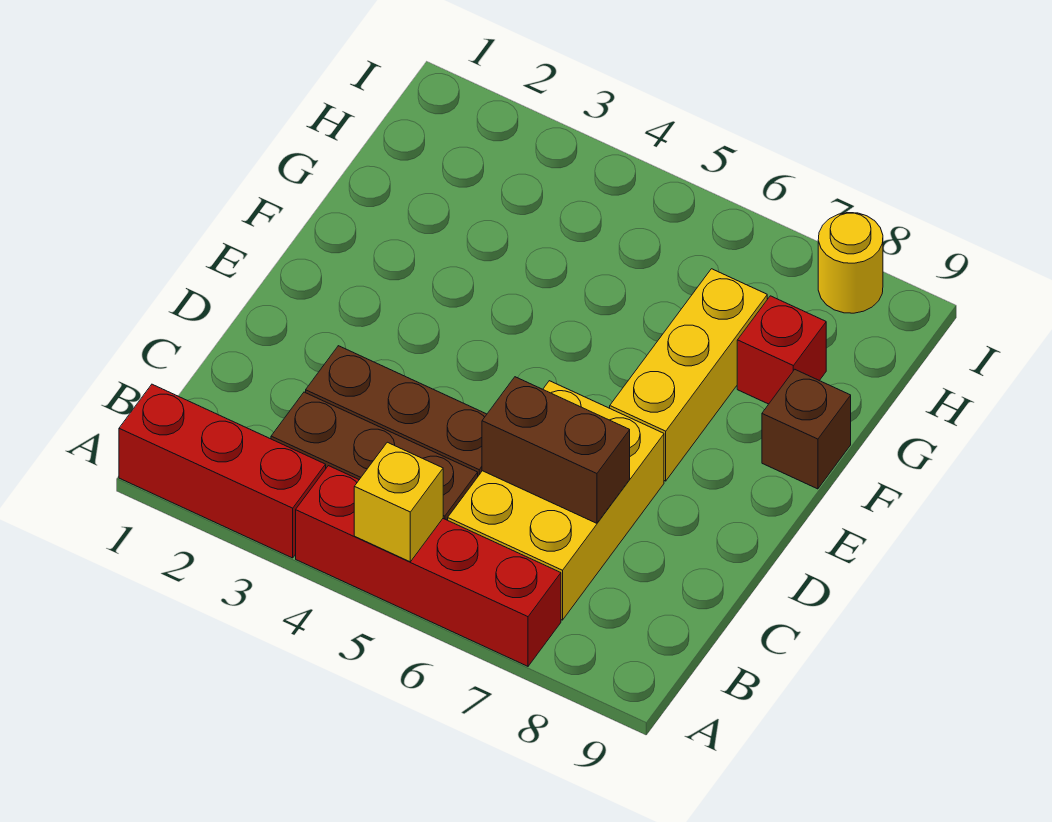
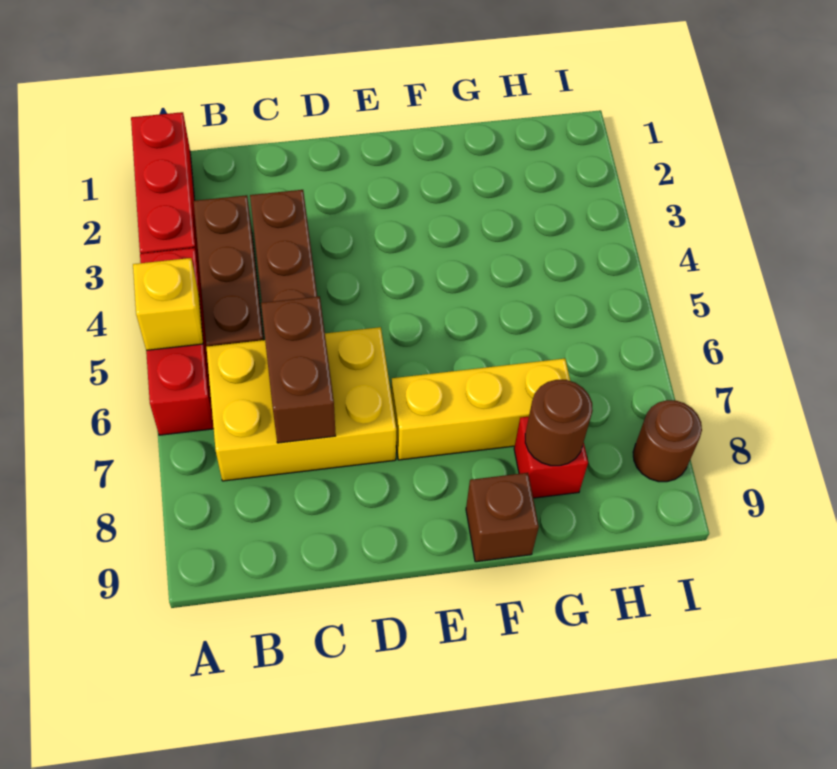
red brick A4:A7 level 1 -> red brick A4:A6 level 1
none -> brown round brick G8 level 2
yellow round brick I8 level 1 -> brown round brick I8 level 1

